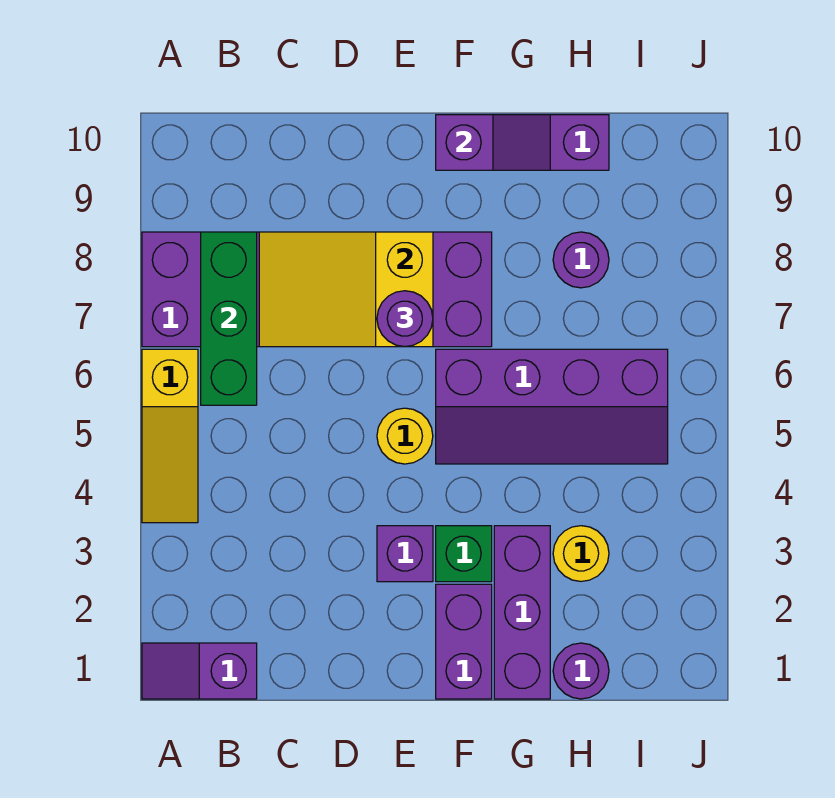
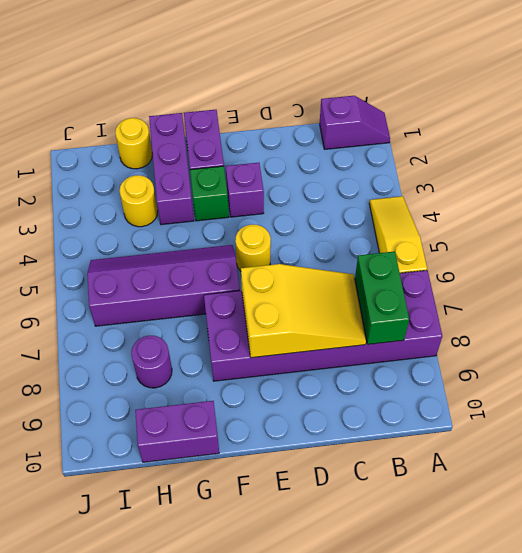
green brick B6:B8 level 2 -> green brick B7:B8 level 2
purple round brick E7 level 3 -> none
purple slope F10:G10 level 2 top F -> none
purple round brick H1 level 1 -> yellow round brick H1 level 1

